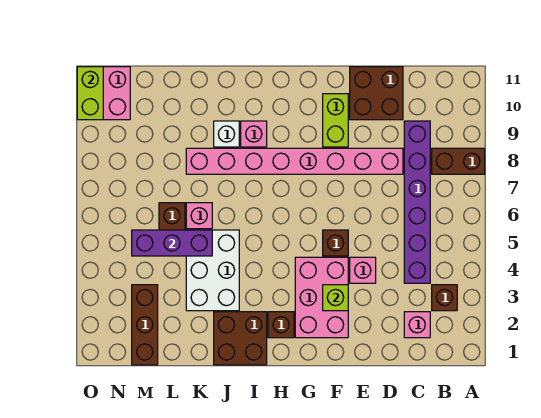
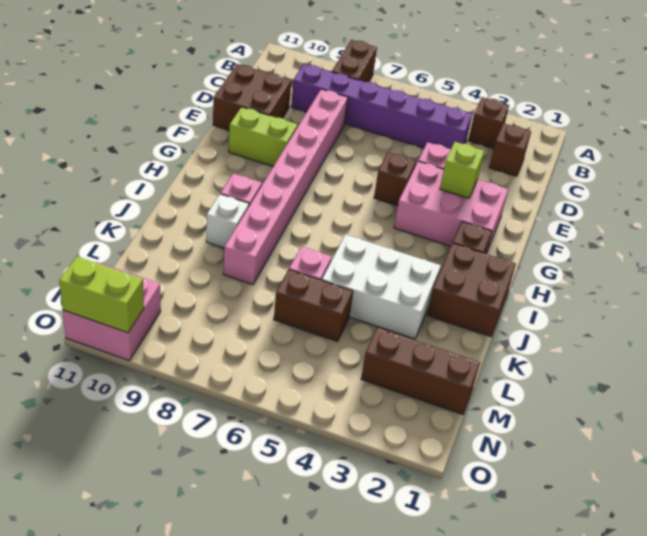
pink brick C2 level 1 -> brown brick C2 level 1
purple brick K5:M5 level 2 -> none

